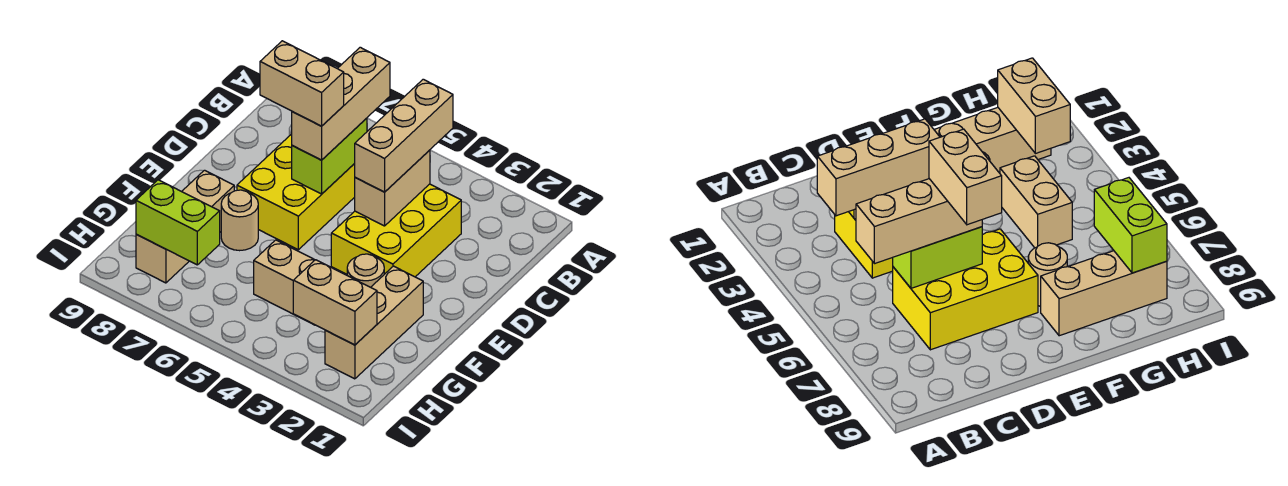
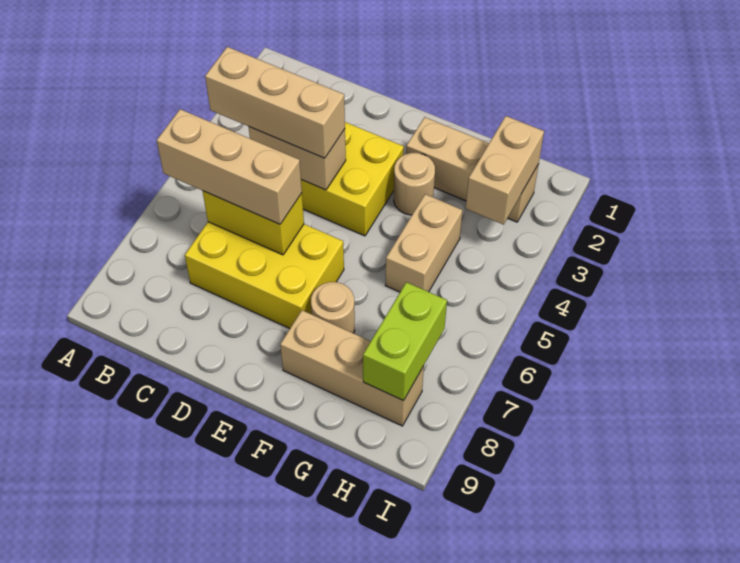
lime brick C6:D6 level 2 -> yellow brick C6:D6 level 2
tan brick D6:D7 level 4 -> none

